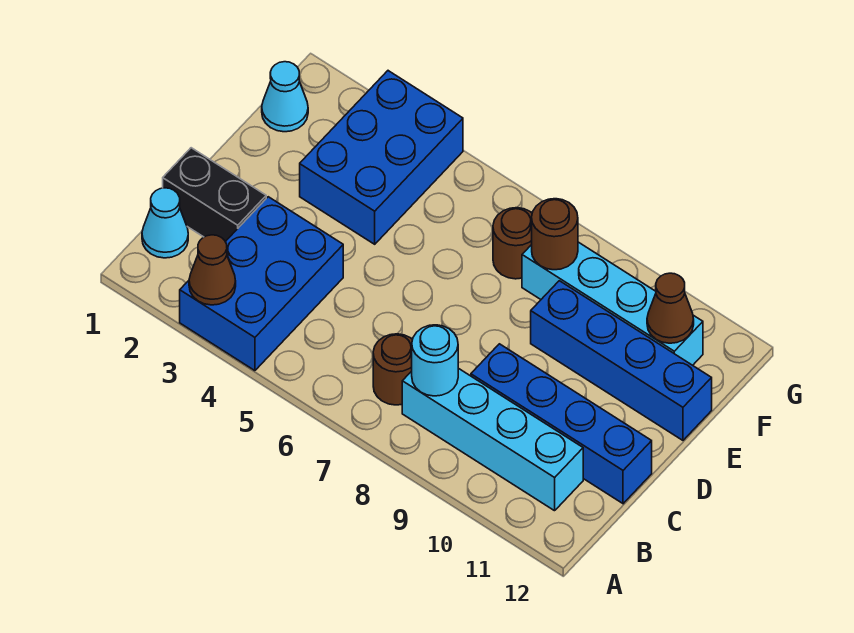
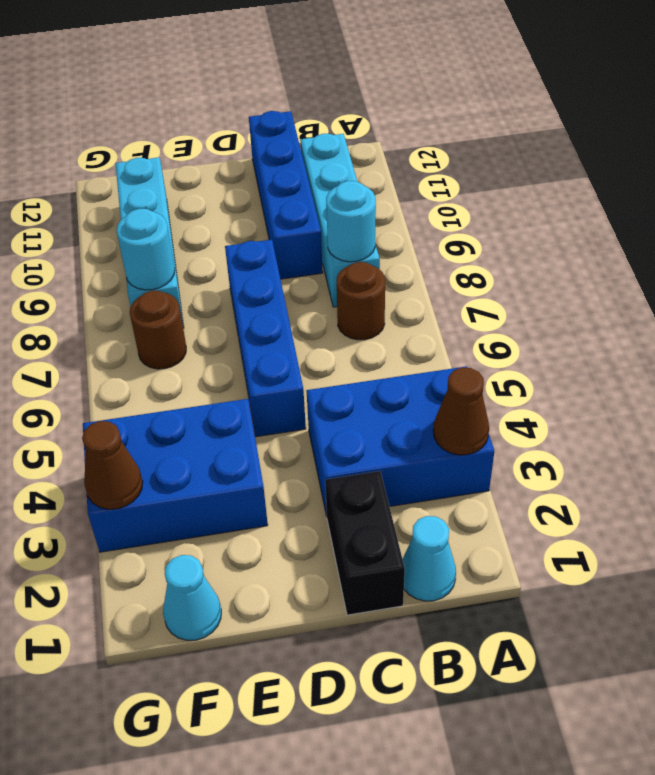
blue brick E9:E12 level 1 -> blue brick D5:D8 level 1
brown round brick F8 level 2 -> cyan round brick F8 level 2
brown cone F11 level 2 -> brown cone G3 level 2

